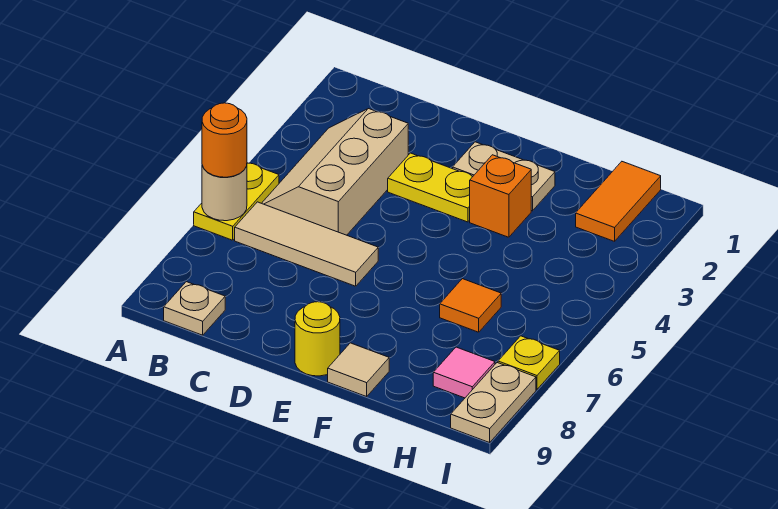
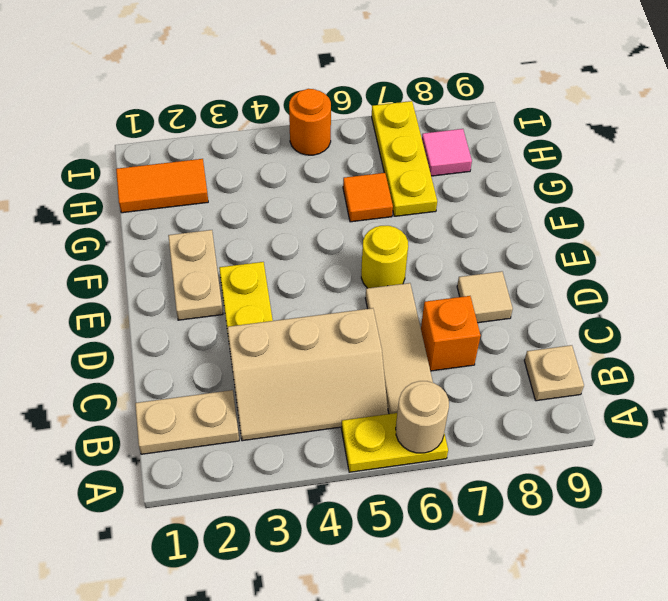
orange round brick A6 level 3 -> orange round brick I5 level 1
yellow round brick E9 level 1 -> yellow round brick E6 level 1
orange brick F3 level 1 -> orange brick C7 level 1
tan tile F9 level 1 -> tan tile D8 level 1
yellow plate I7 level 1 -> yellow plate G7:I7 level 1
tan plate I8:I9 level 1 -> tan plate B1:B2 level 1

